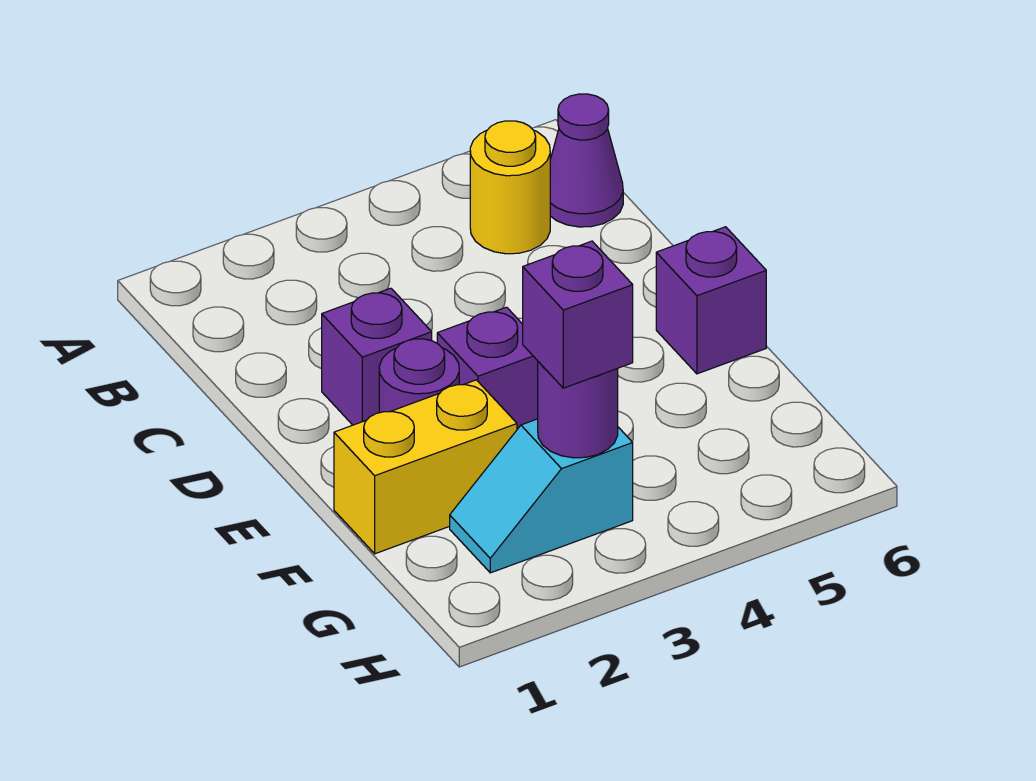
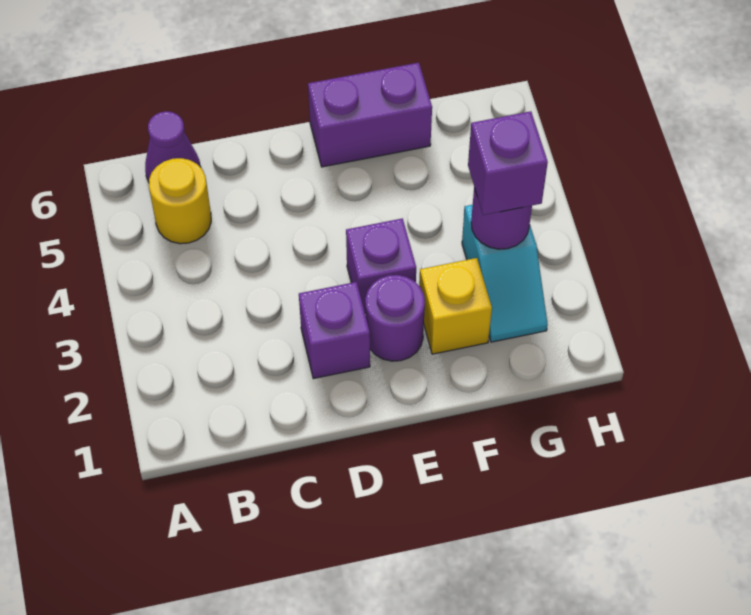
purple brick E6 level 1 -> purple brick E6:F6 level 1
yellow brick F1:F2 level 1 -> yellow brick F2 level 1

